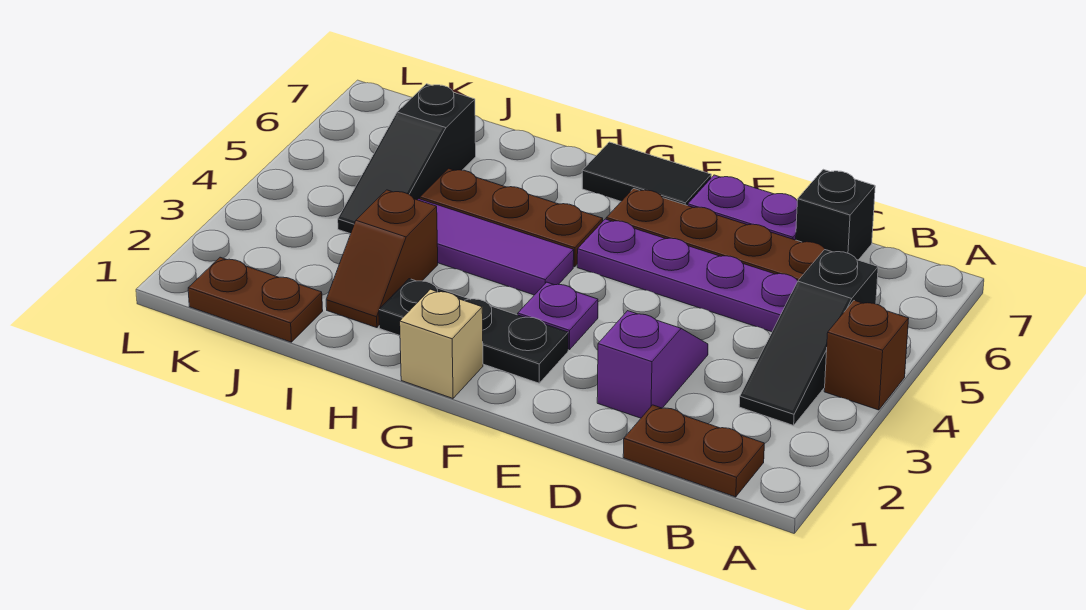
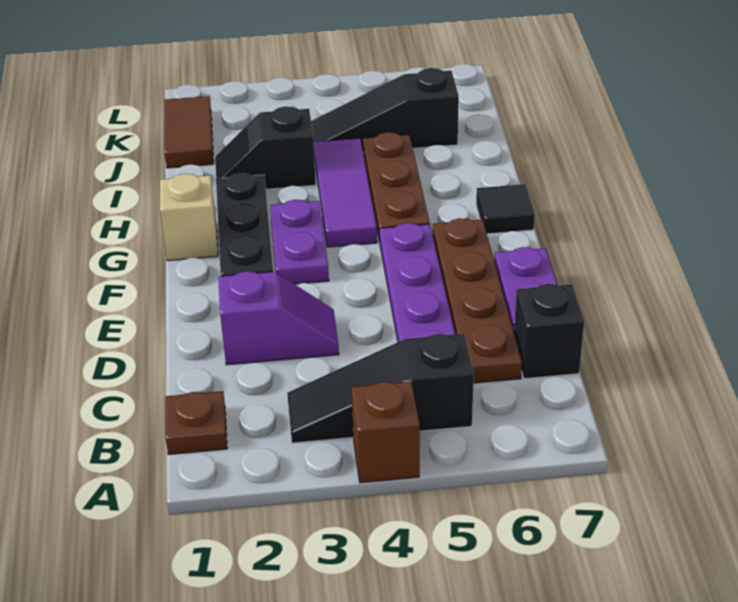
brown plate B1:C1 level 1 -> brown plate B1 level 1
purple plate F3 level 1 -> purple plate F3:G3 level 1
black tile F7:G7 level 1 -> black tile G7 level 1
brown slope I2:I3 level 1 top 3 -> black slope I2:I3 level 1 top 3
brown plate J1:K1 level 1 -> brown tile J1:K1 level 1

